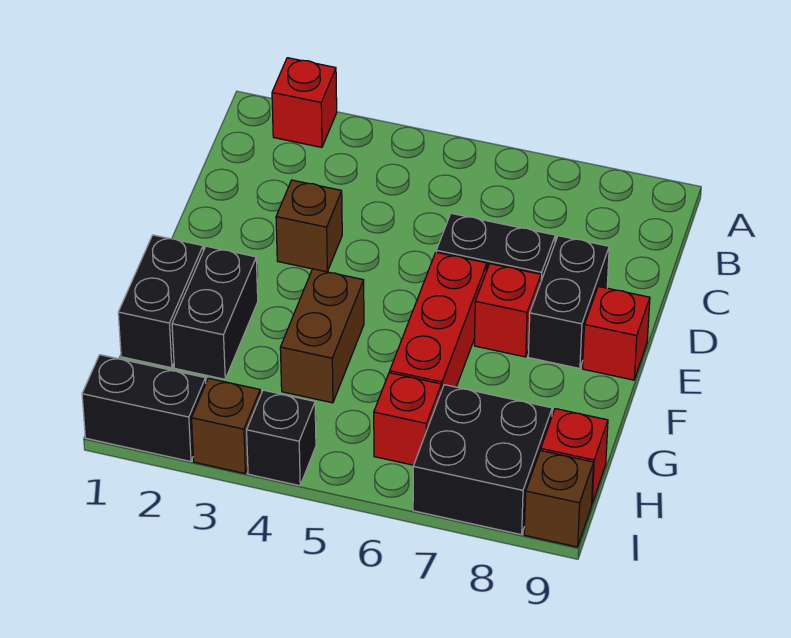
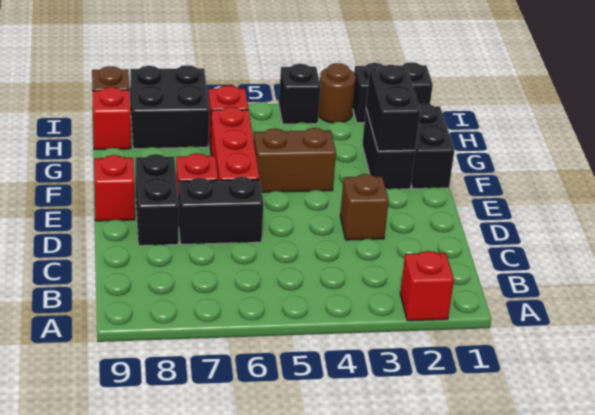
none -> black brick F2:G2 level 2
brown brick F4:G4 level 1 -> brown brick F4:F5 level 1
brown brick I3 level 1 -> brown round brick I3 level 1

